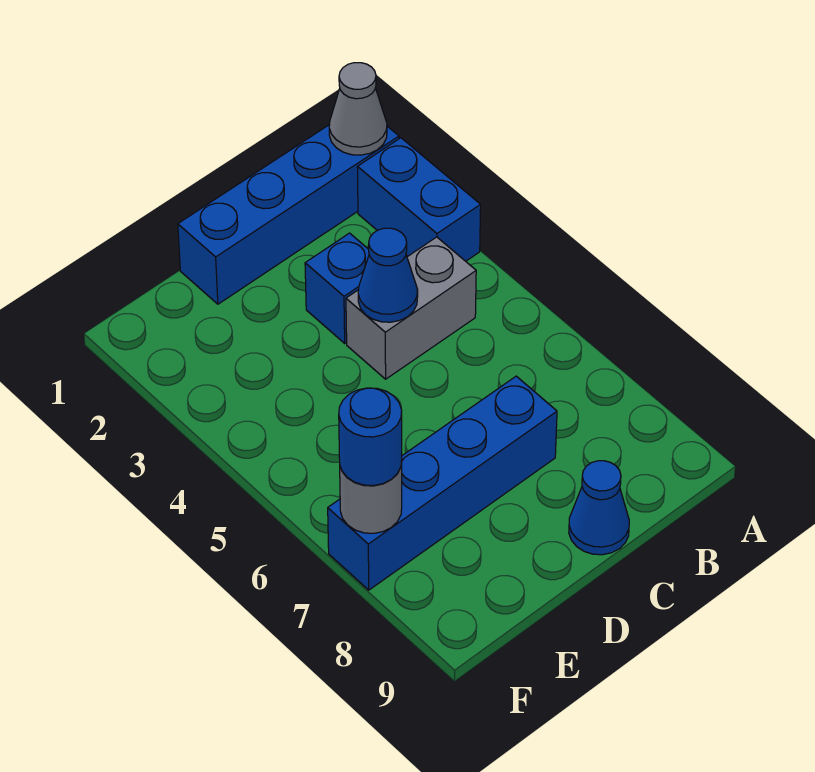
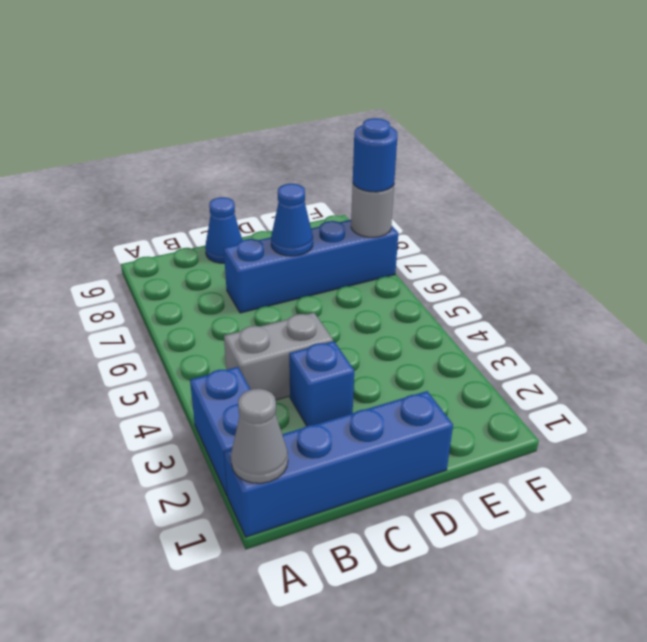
blue cone C4 level 2 -> blue cone D7 level 2

